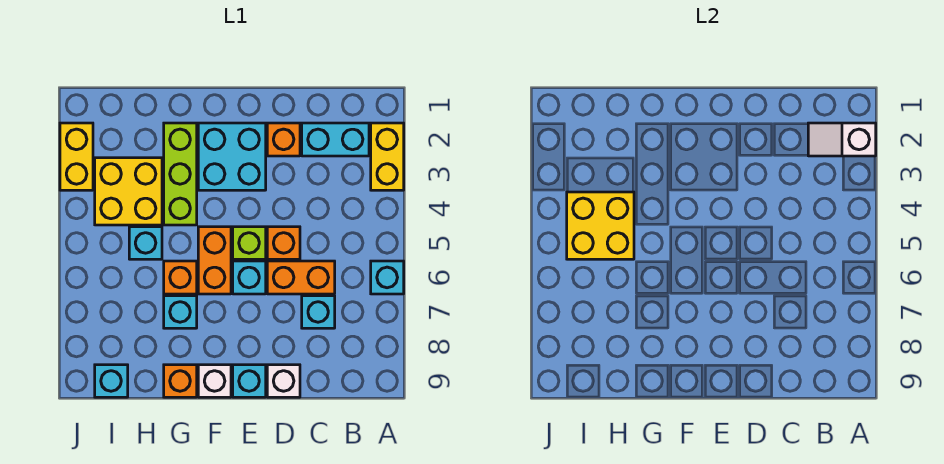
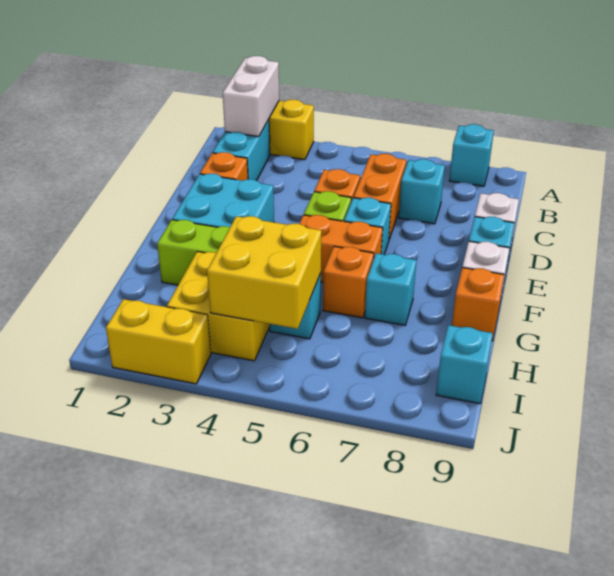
white slope A2:B2 level 2 top A -> white brick A2:B2 level 2
cyan brick A6 level 1 -> cyan brick A8 level 1

